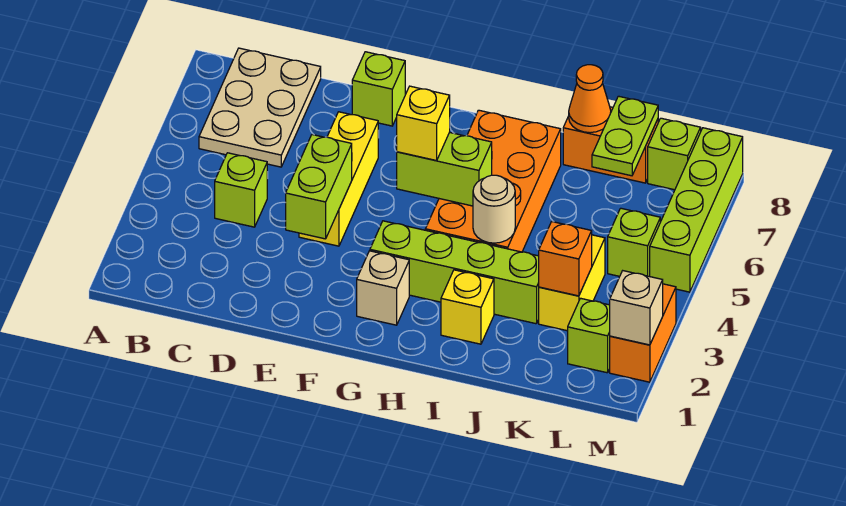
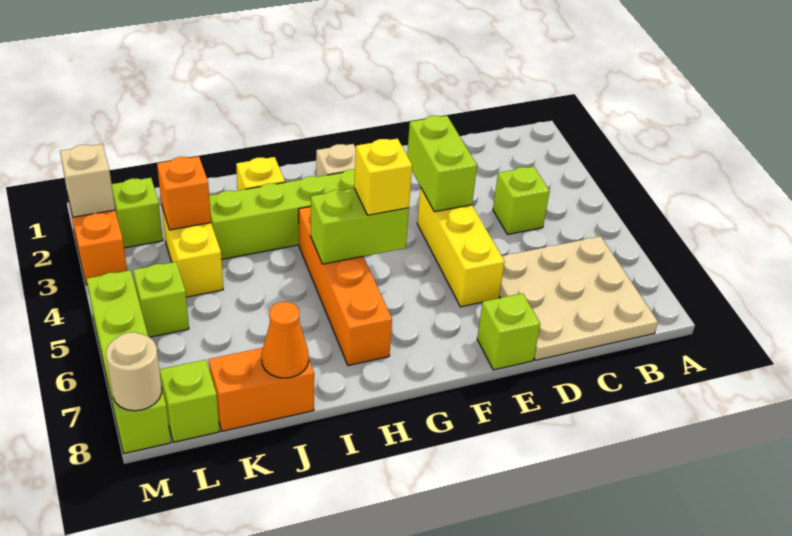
tan plate B6:C8 level 1 -> tan plate B6:D8 level 1
orange brick H4:I7 level 1 -> orange brick H4:H7 level 1
tan round brick I4 level 2 -> tan round brick M8 level 2
lime plate K7:K8 level 2 -> none

